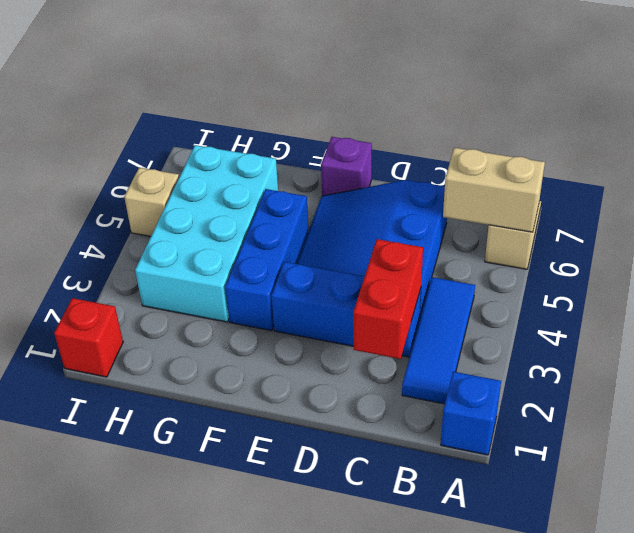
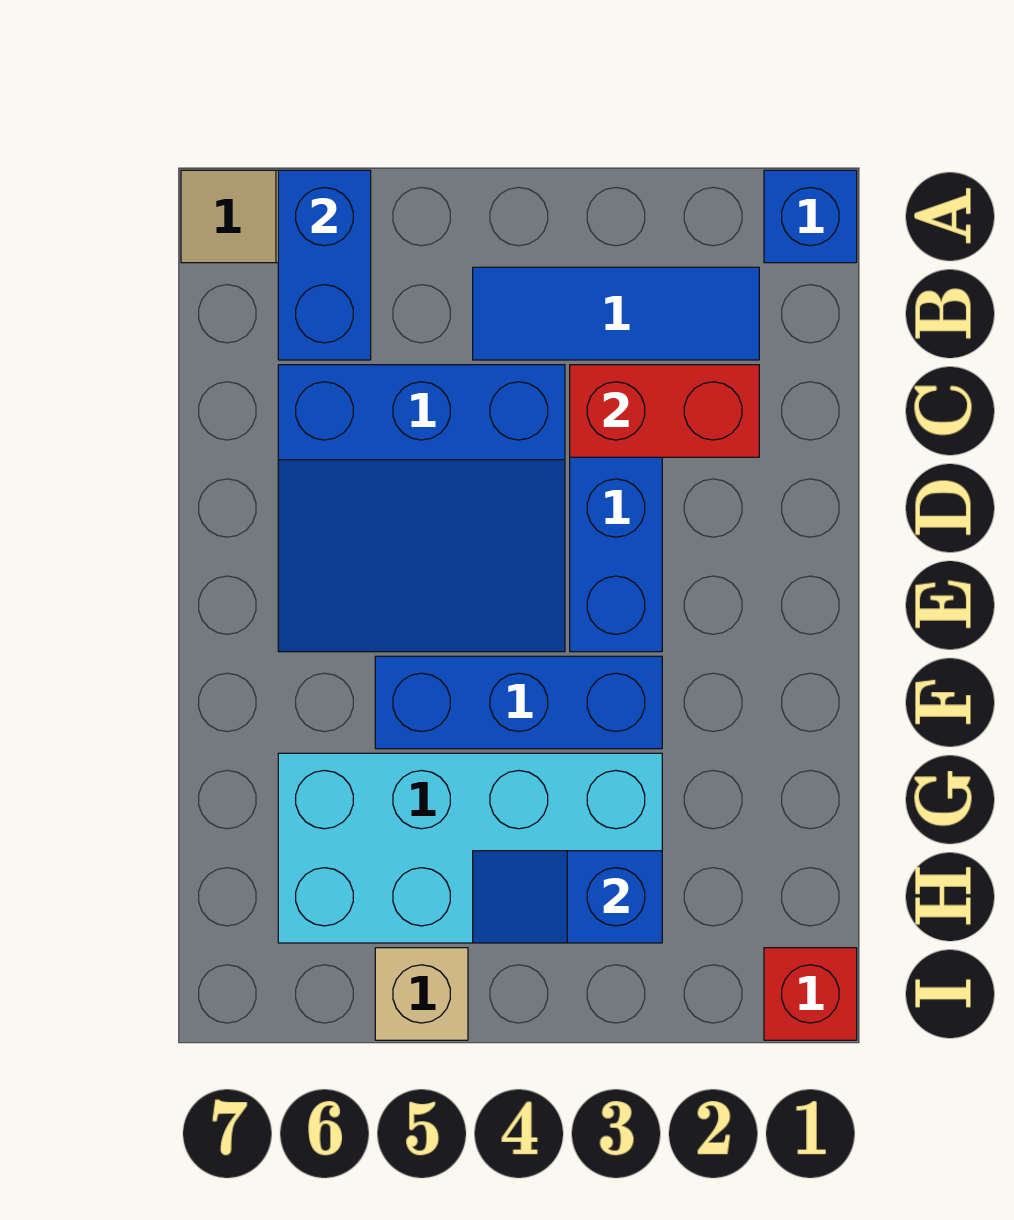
tan brick A6:B6 level 2 -> blue brick A6:B6 level 2
purple brick E7 level 1 -> none
none -> blue slope H3:H4 level 2 top 3

